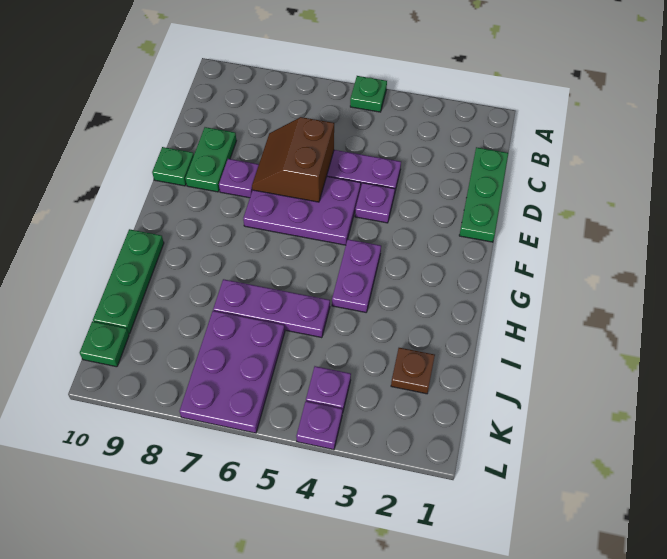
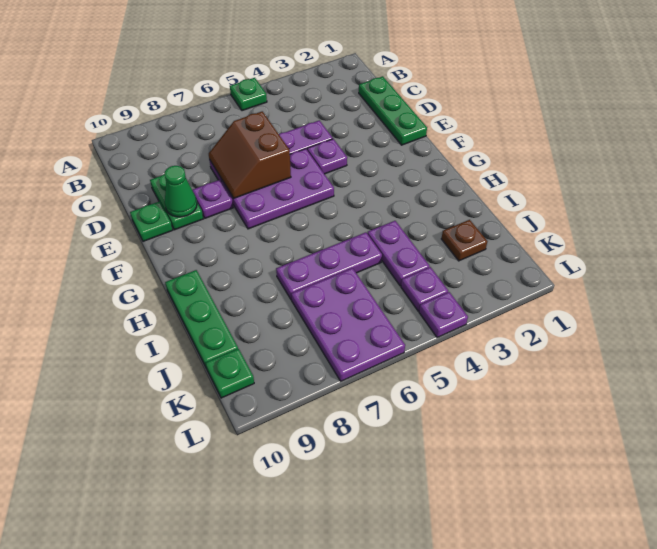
none -> green cone E9 level 2
purple plate G4:H4 level 1 -> purple plate I4:J4 level 1

